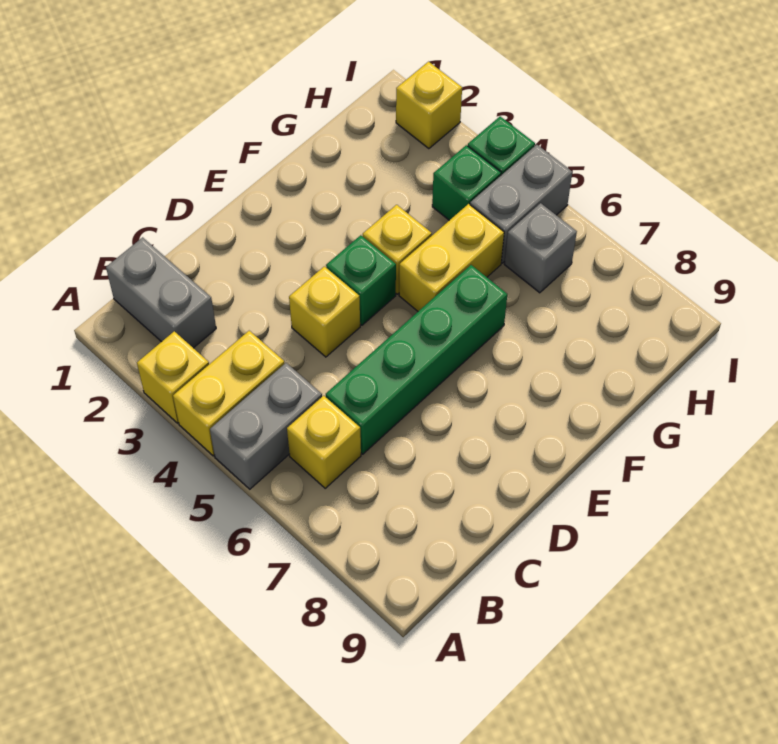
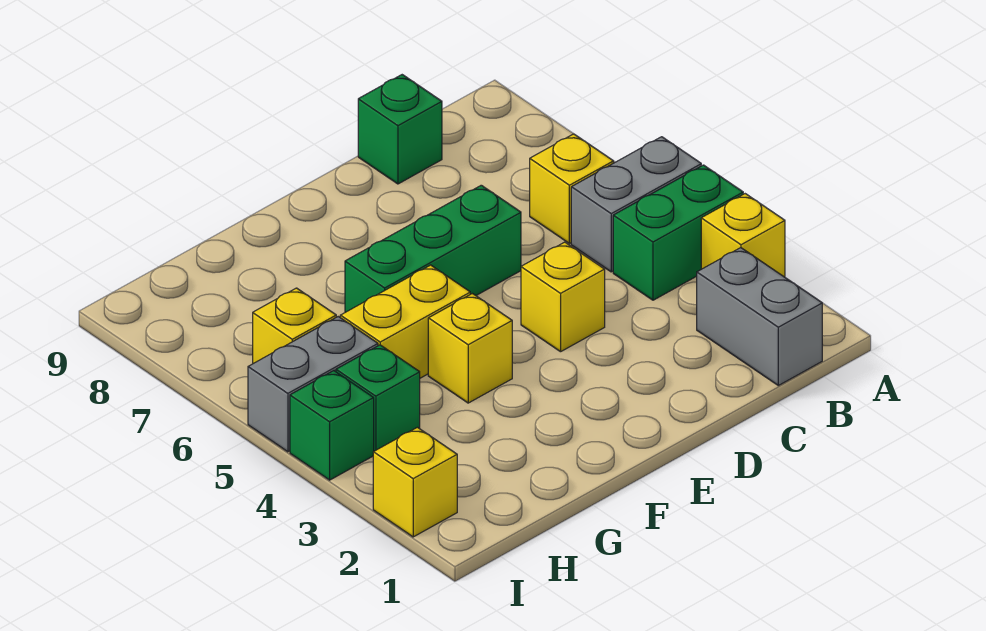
yellow brick A4:B4 level 1 -> green brick A4:B4 level 1
green brick C6:F6 level 1 -> green brick D6:F6 level 1
green brick E4 level 1 -> green brick C9 level 1
grey brick H6 level 1 -> yellow brick H6 level 1

